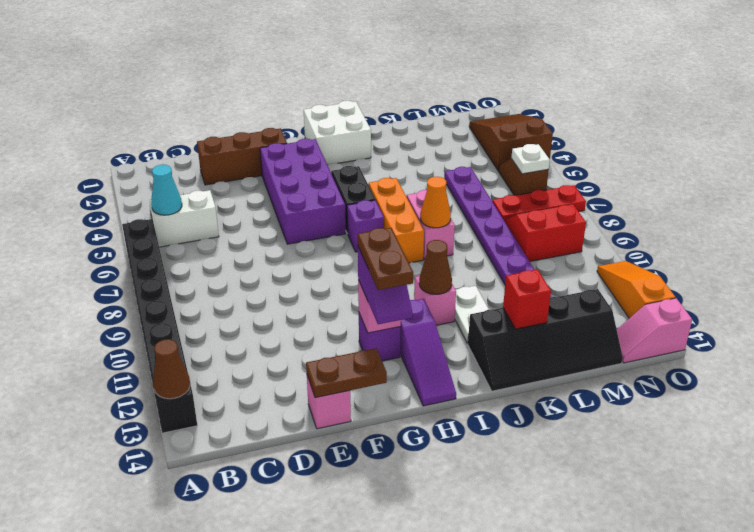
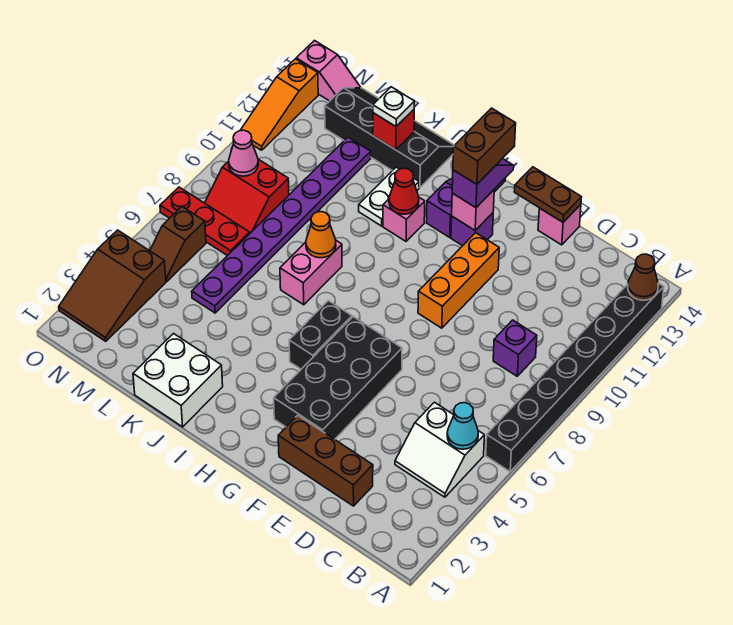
purple brick F3:G6 level 1 -> black brick F3:G6 level 1
brown plate G12:G13 level 4 -> brown brick G12:G13 level 4
white brick H1:I2 level 1 -> white brick J1:K2 level 1
purple brick H7 level 1 -> purple brick C9 level 1
orange brick I6:I8 level 1 -> orange brick F9:F11 level 1
brown cone I11 level 2 -> red cone I11 level 2
white plate N6 level 2 -> white plate K13 level 3
none -> pink cone N9 level 2

